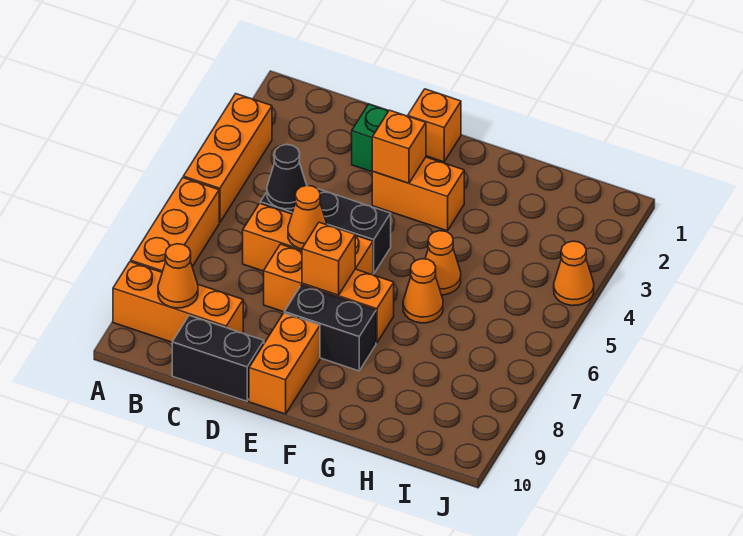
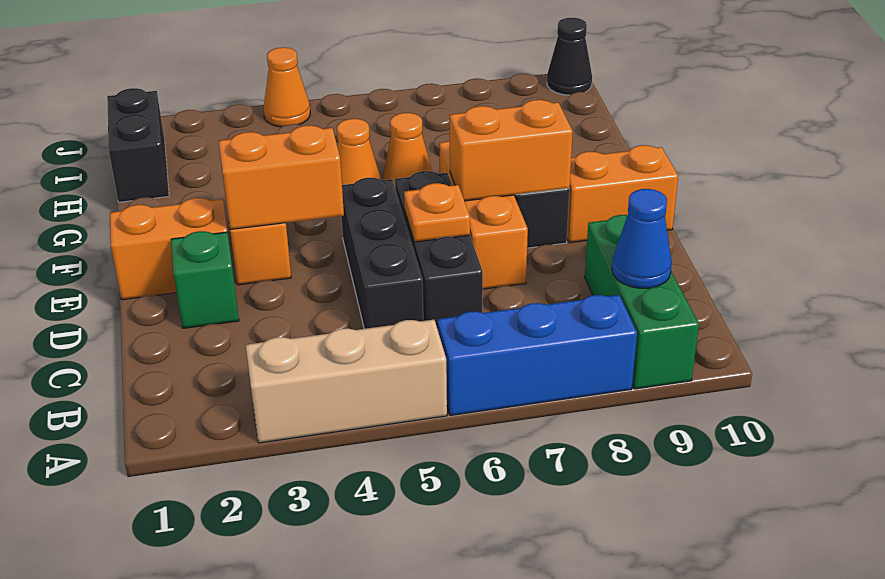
orange brick A3:A5 level 1 -> tan brick A3:A5 level 1
orange brick A6:A8 level 1 -> blue brick A6:A8 level 1
orange brick A9:C9 level 1 -> green brick A9:C9 level 1
orange cone B9 level 2 -> blue cone B9 level 2
black cone C5 level 2 -> black cone J10 level 1
orange brick C6:E6 level 1 -> black brick C6:E6 level 1
black brick C10:D10 level 1 -> black brick H1:I1 level 1
orange cone D6 level 2 -> orange plate D6 level 2
orange brick E1 level 1 -> orange brick E1:E2 level 1
orange brick E3 level 2 -> orange brick E3:E4 level 2
orange brick E7 level 2 -> orange brick E7:E8 level 2

